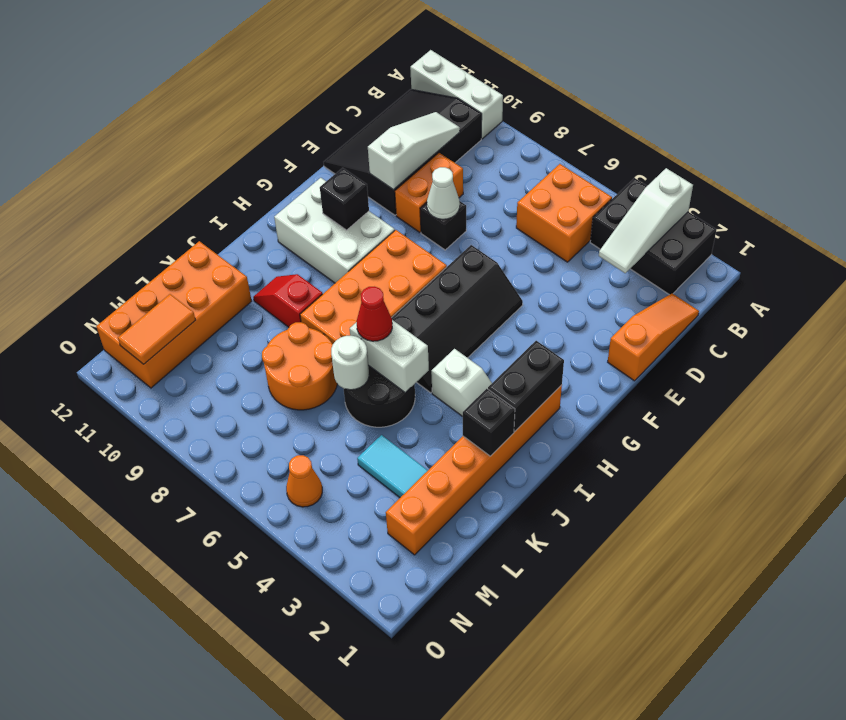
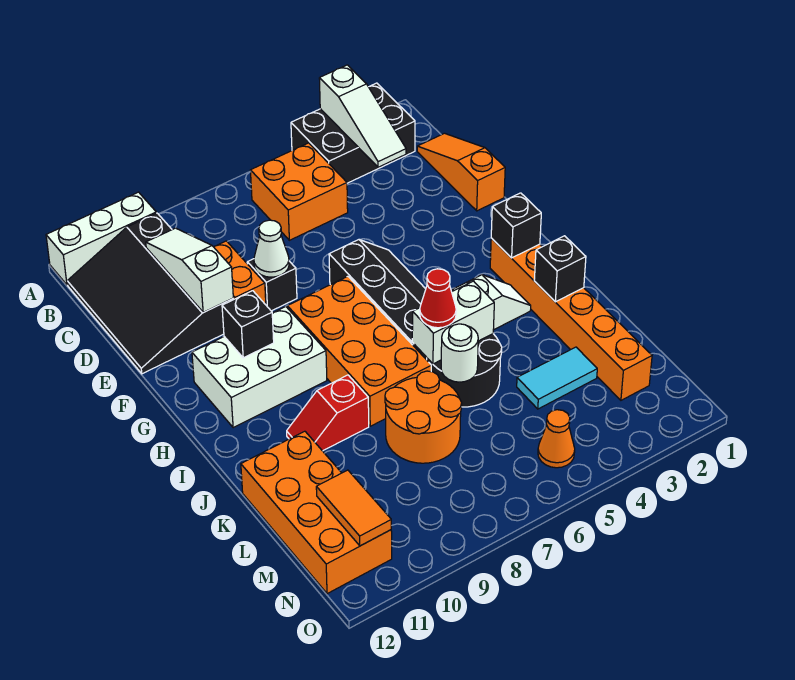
black brick H2:I2 level 2 -> black brick H2 level 2

